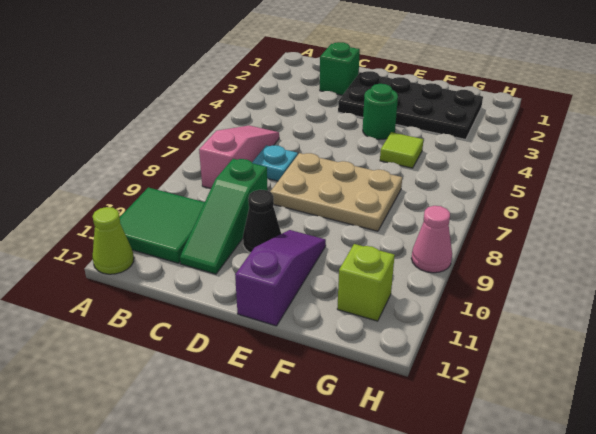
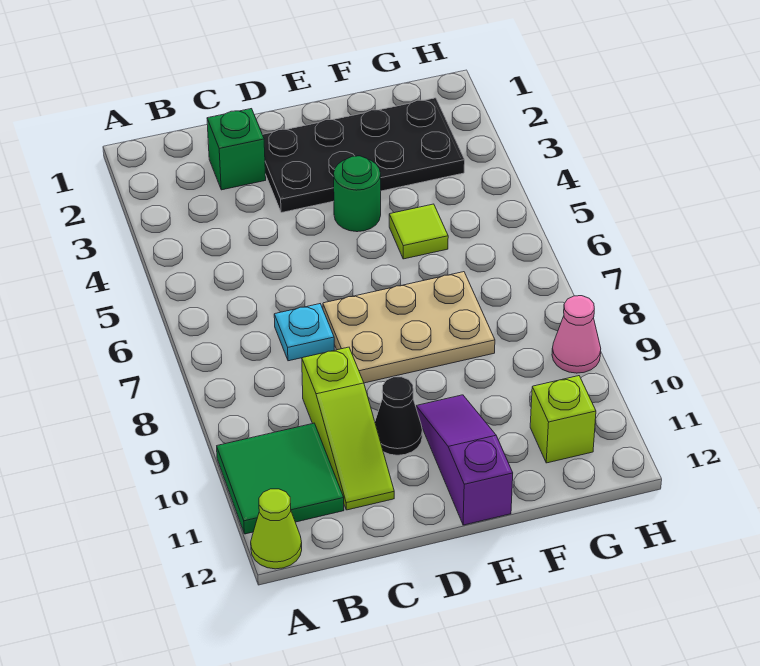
pink slope B6:B8 level 1 top 8 -> none
green slope C9:C11 level 1 top 9 -> lime slope C9:C11 level 1 top 9

